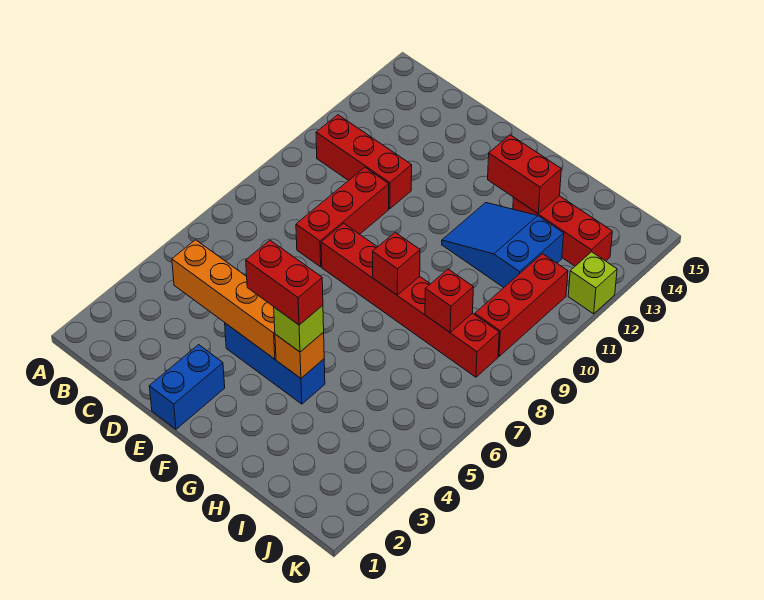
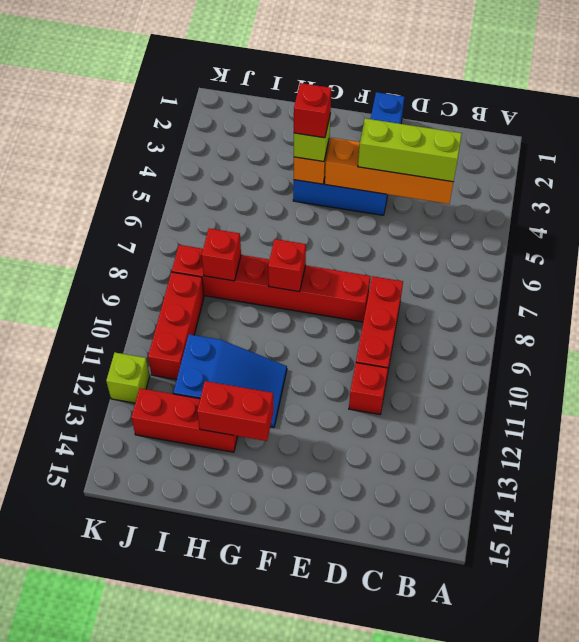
red brick B11:D11 level 1 -> red brick D11 level 1
none -> lime brick C4:E4 level 3
red brick F4:G4 level 4 -> red brick G4 level 4

